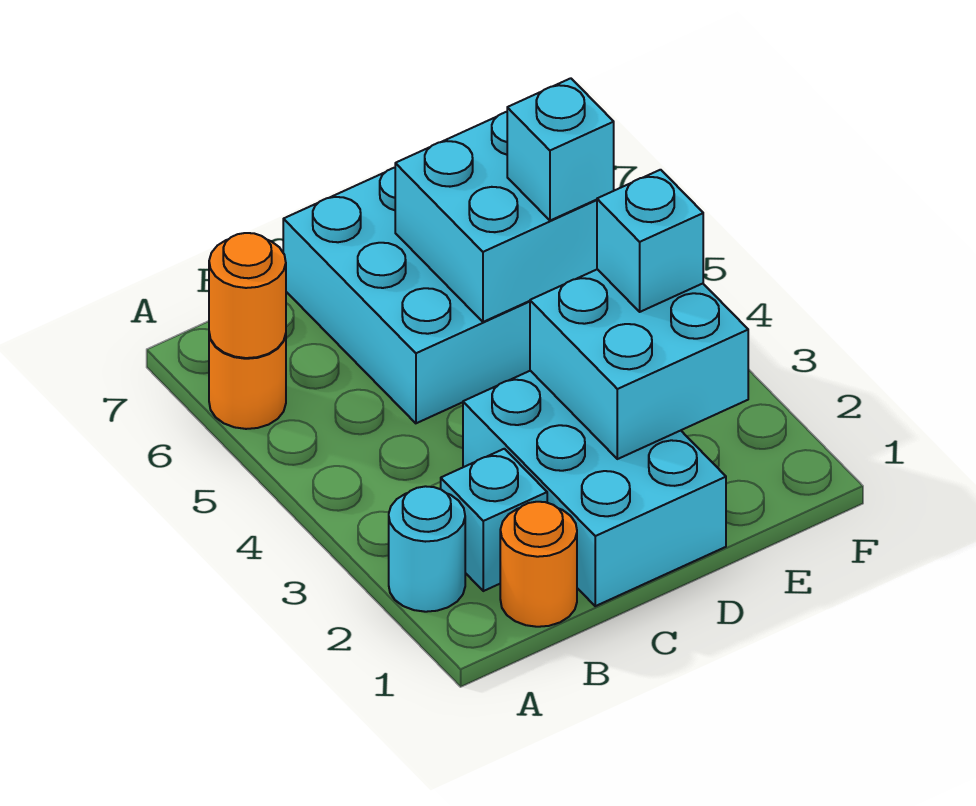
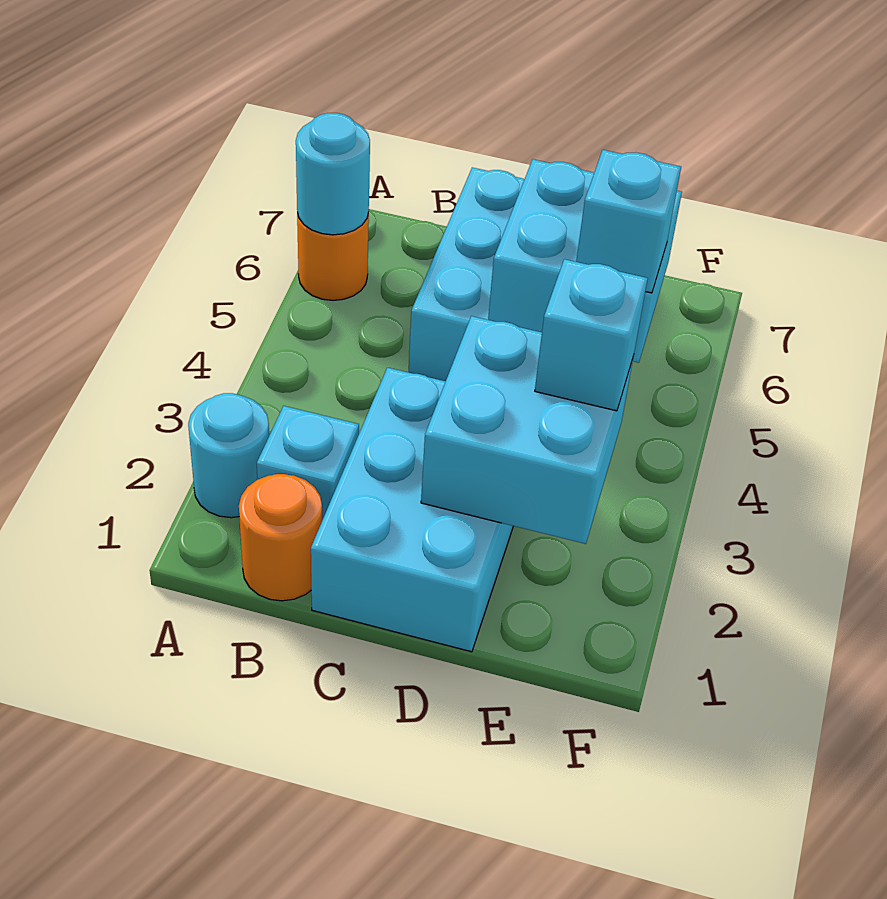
orange round brick A6 level 2 -> cyan round brick A6 level 2

